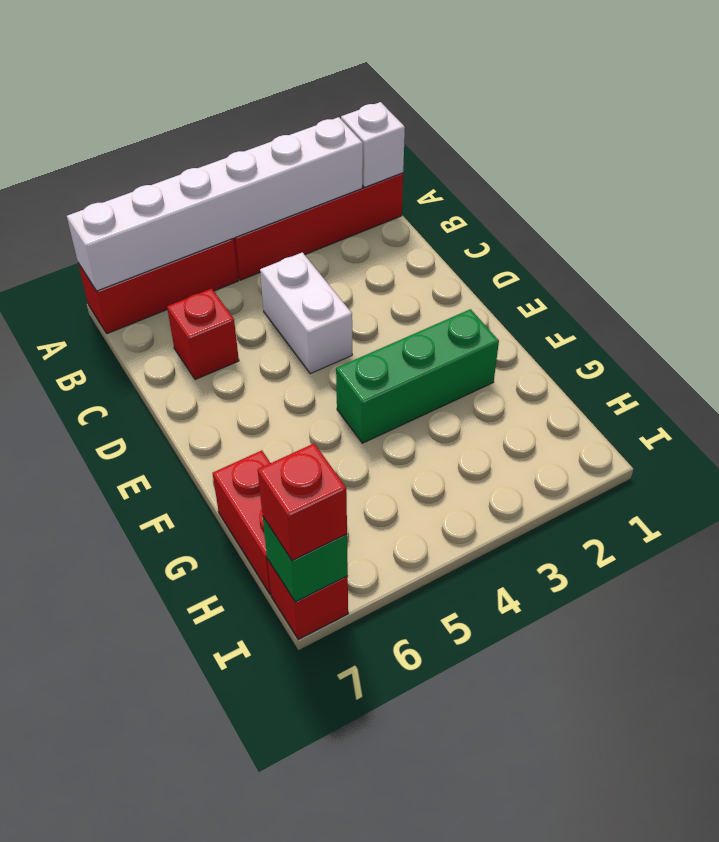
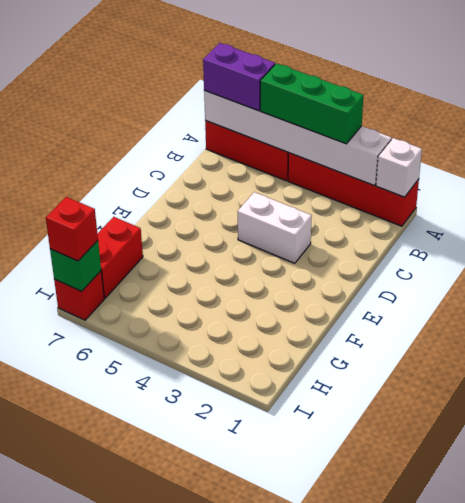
none -> purple brick A6:A7 level 3
white brick C4:D4 level 1 -> white brick D3:D4 level 1
red brick C6 level 1 -> none
green brick F2:F4 level 1 -> green brick A3:A5 level 3

